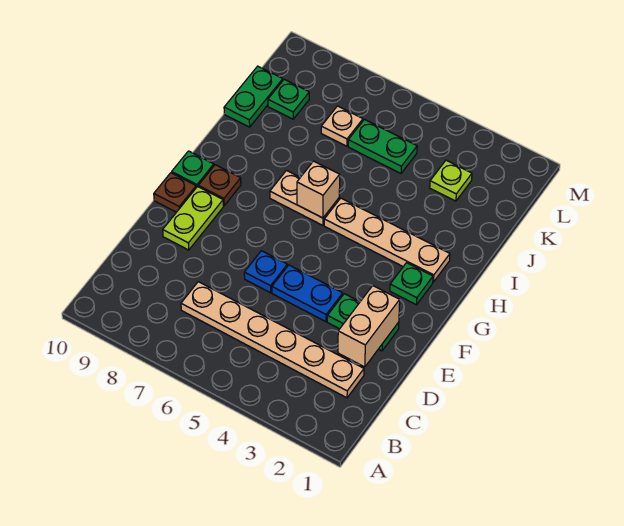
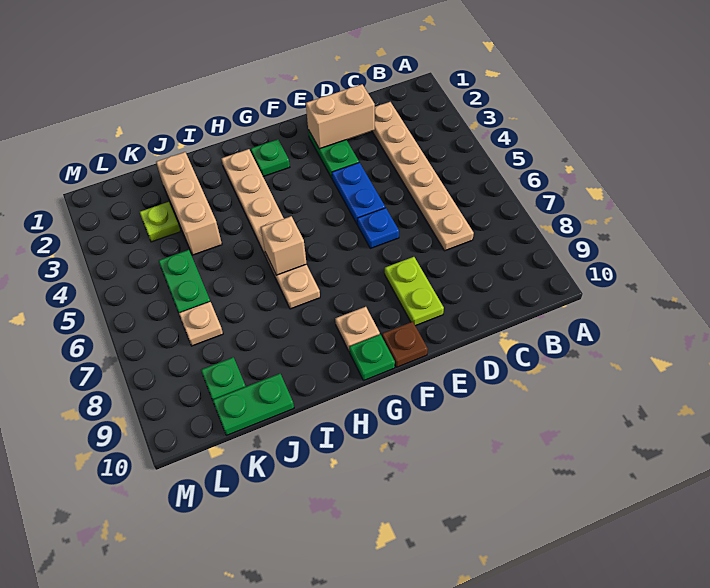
lime plate E9:F9 level 1 -> lime plate E8:E9 level 1
brown plate G9 level 1 -> tan plate G9 level 1
none -> tan brick J2:J4 level 1

